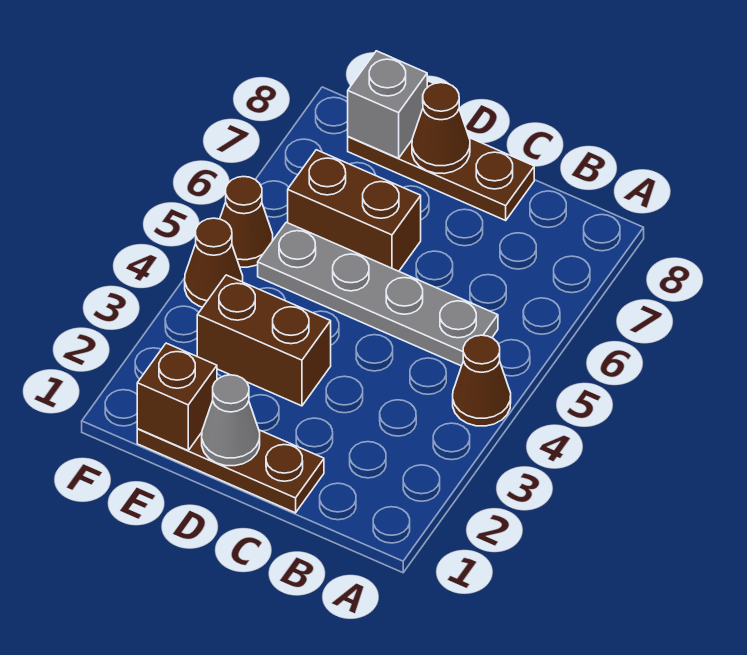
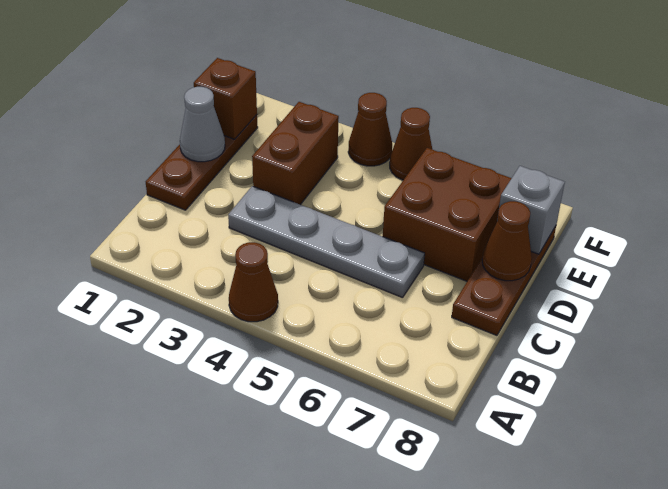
grey plate B5:E5 level 1 -> grey plate C3:C6 level 1
brown brick D6:E6 level 1 -> brown brick D6:E7 level 1

